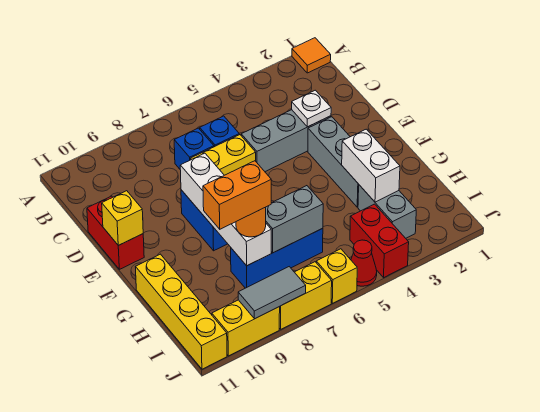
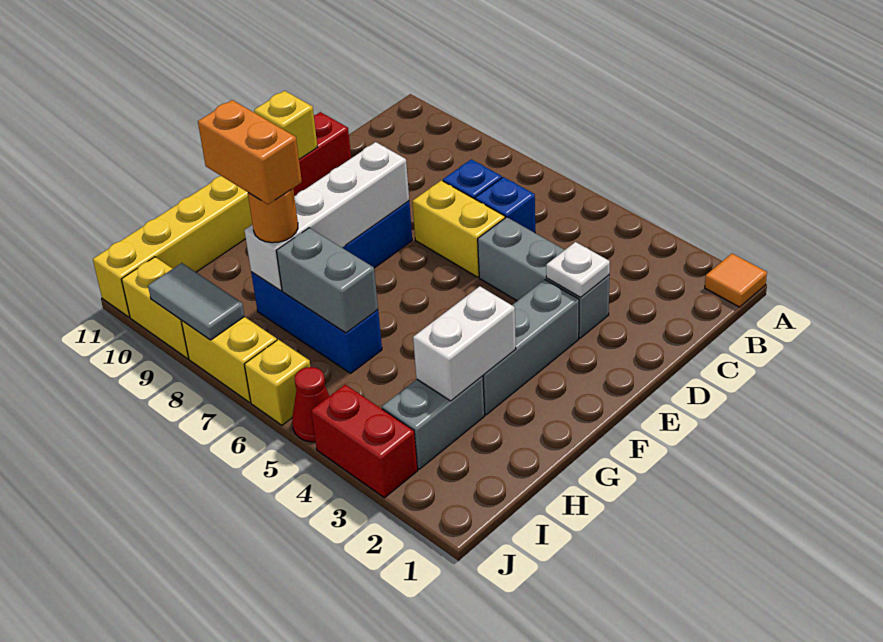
red brick I4:J4 level 1 -> red brick J3:J4 level 1

